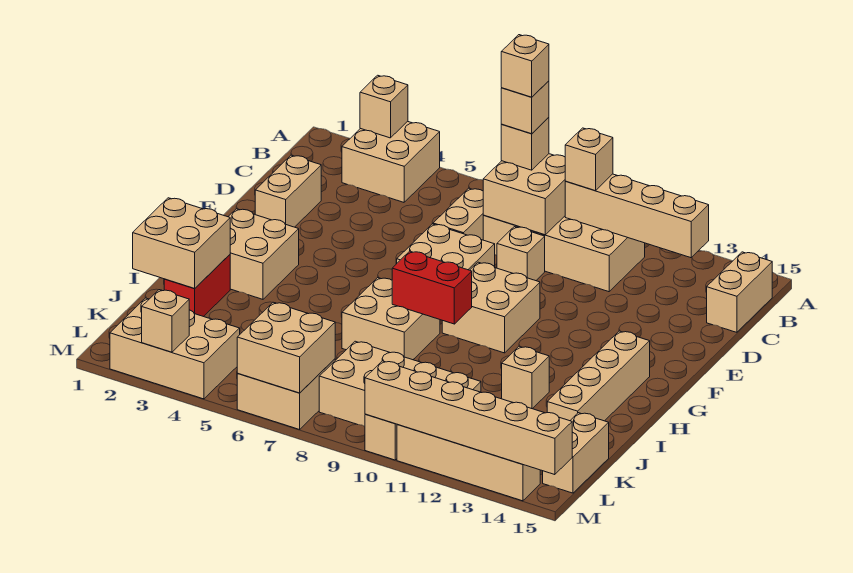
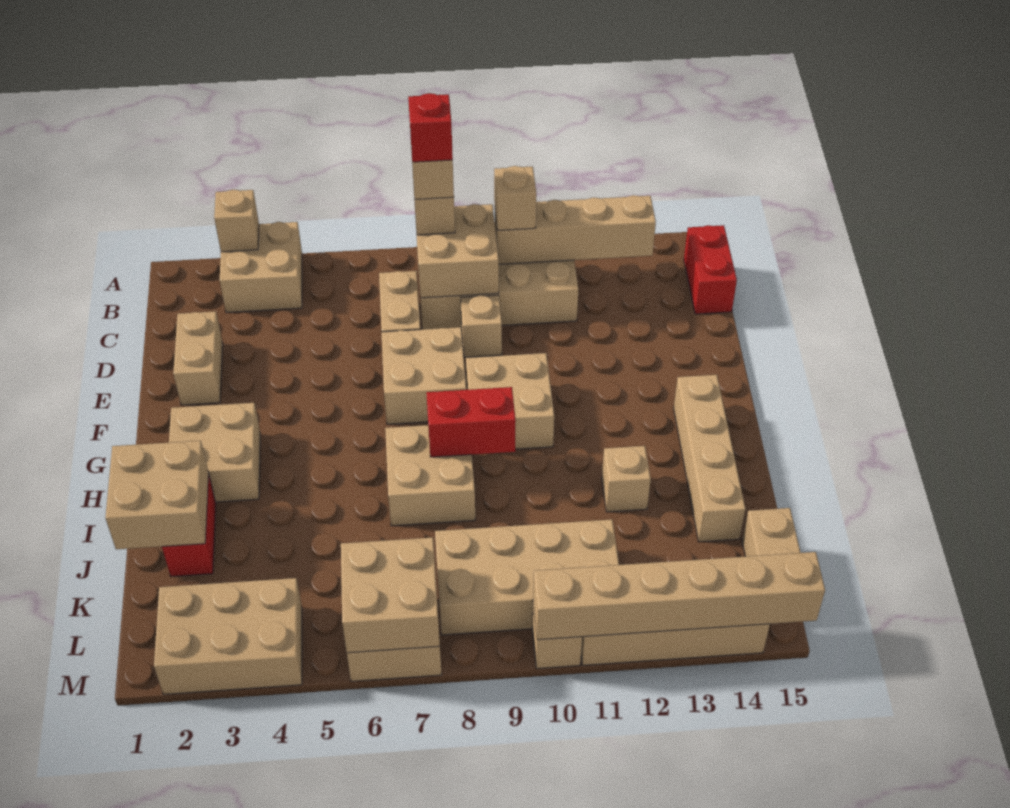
tan brick B8 level 5 -> red brick B8 level 5
tan brick B15:C15 level 1 -> red brick B15:C15 level 1
tan brick M3 level 2 -> none

